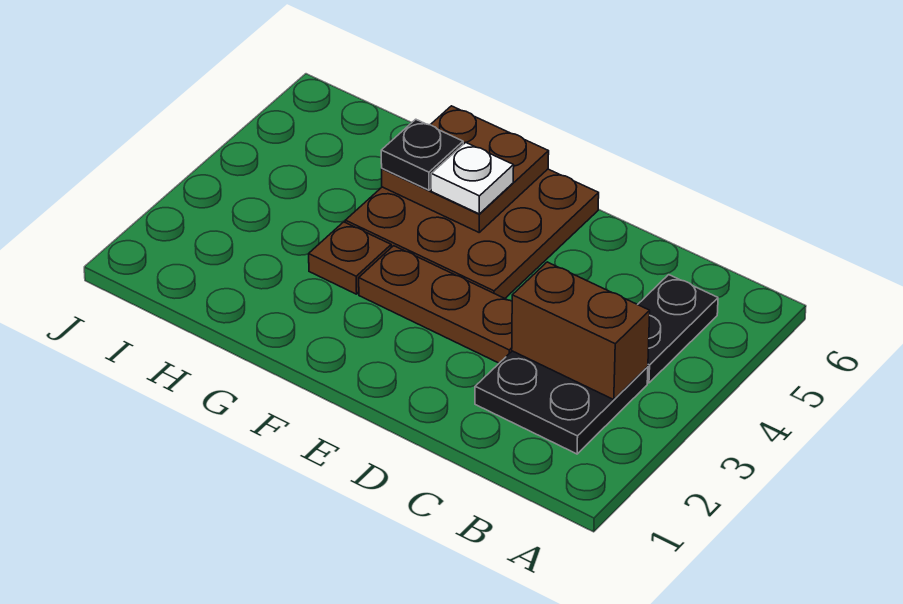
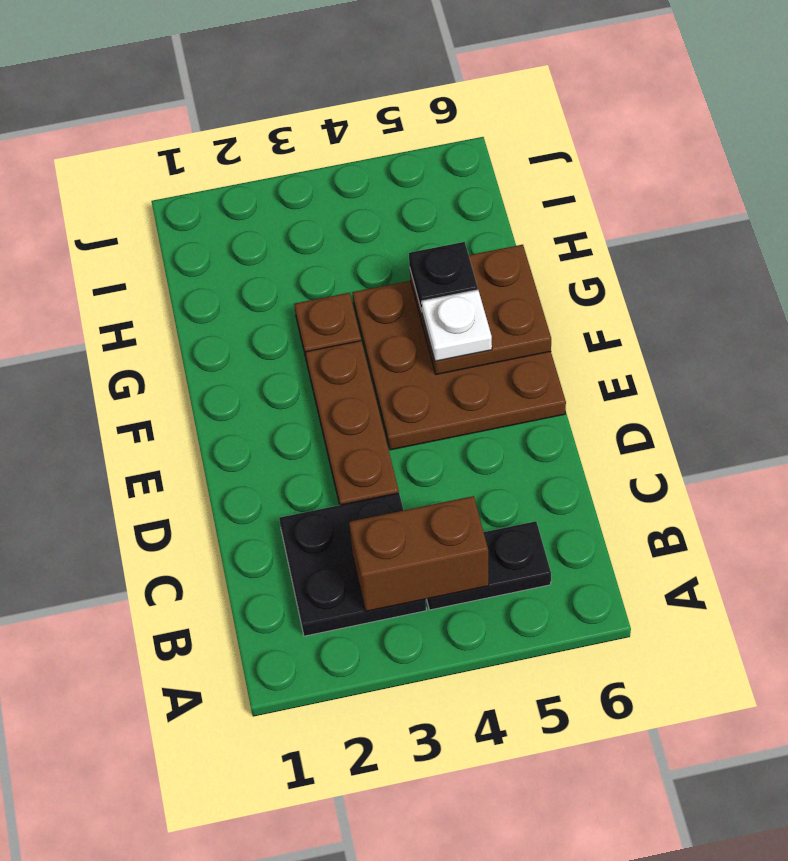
brown brick B3:C3 level 2 -> brown brick B3:B4 level 2

